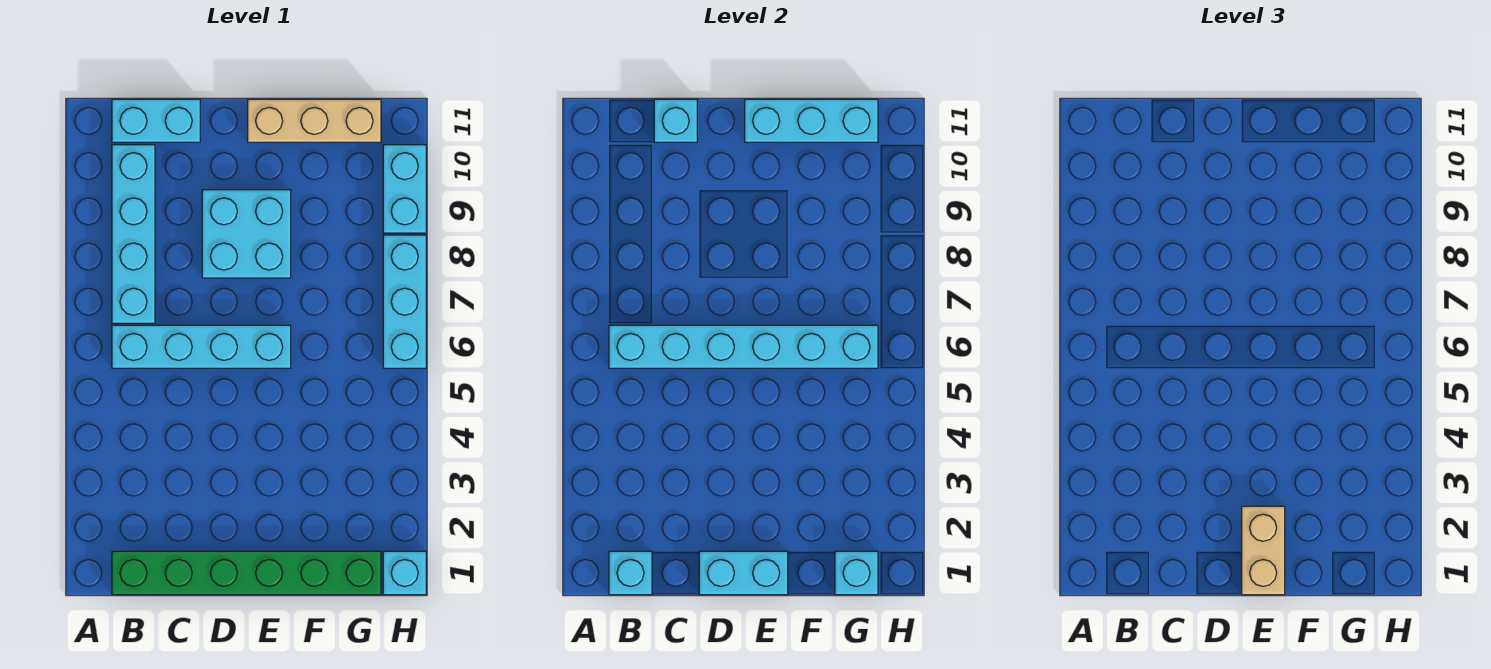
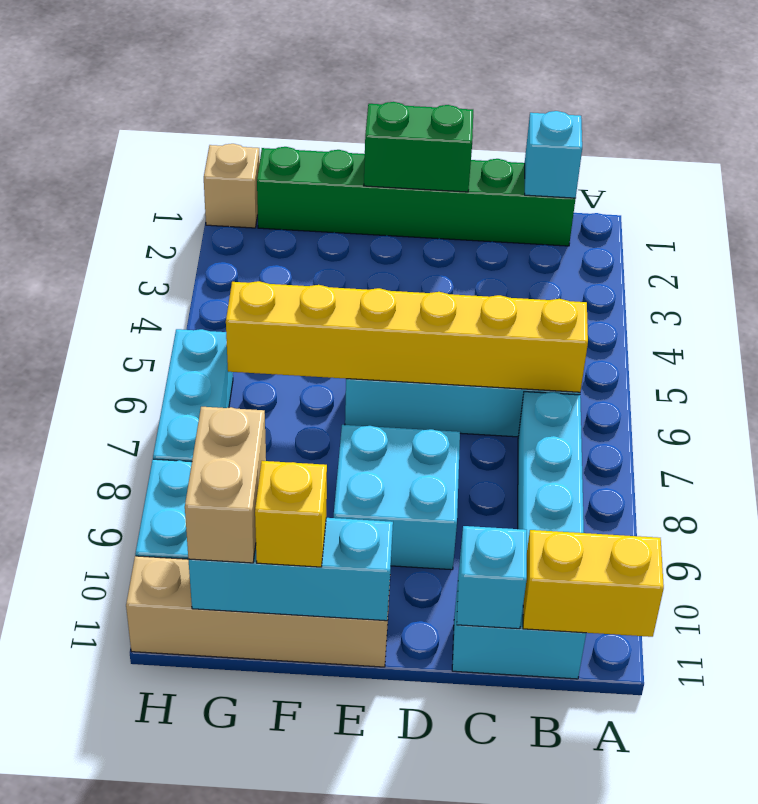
none -> yellow brick A11:B11 level 2
cyan brick B6:G6 level 2 -> yellow brick B6:G6 level 2
cyan brick D1:E1 level 2 -> green brick D1:E1 level 2
tan brick E1:E2 level 3 -> tan brick G10:G11 level 3
tan brick E11:G11 level 1 -> tan brick E11:H11 level 1
none -> yellow brick F11 level 3
cyan brick G1 level 2 -> none
cyan brick H1 level 1 -> tan brick H1 level 1

